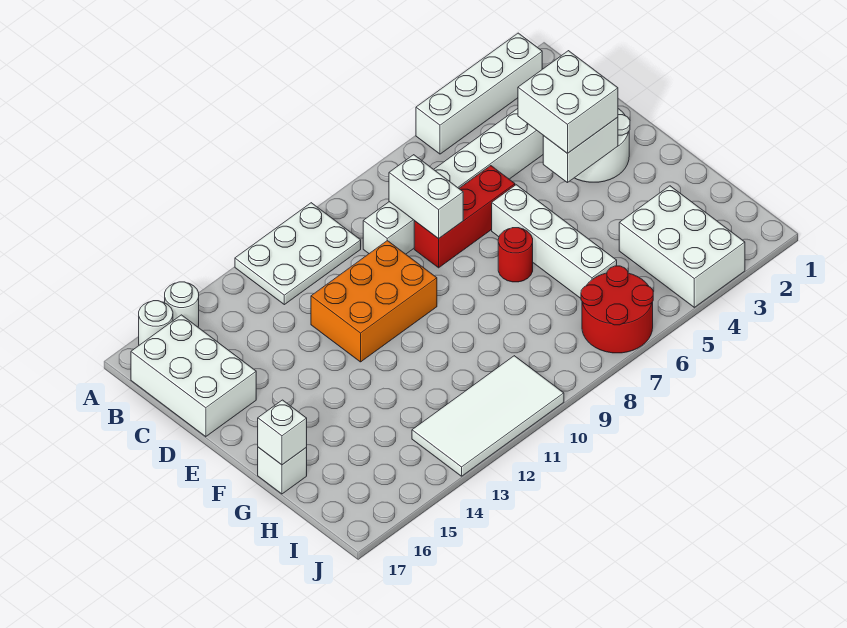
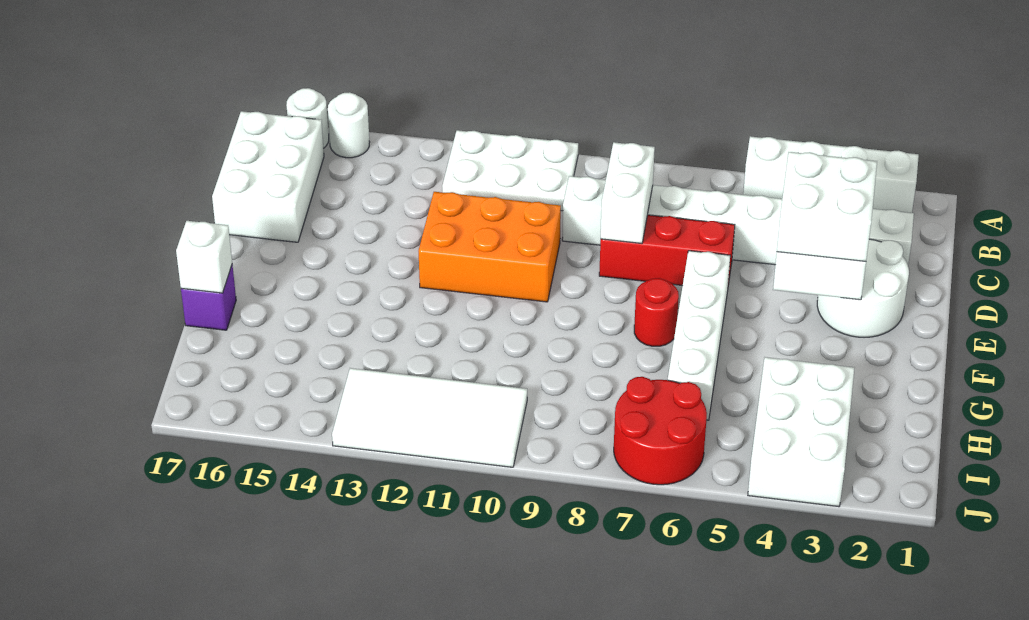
white brick G17 level 1 -> purple brick G17 level 1

